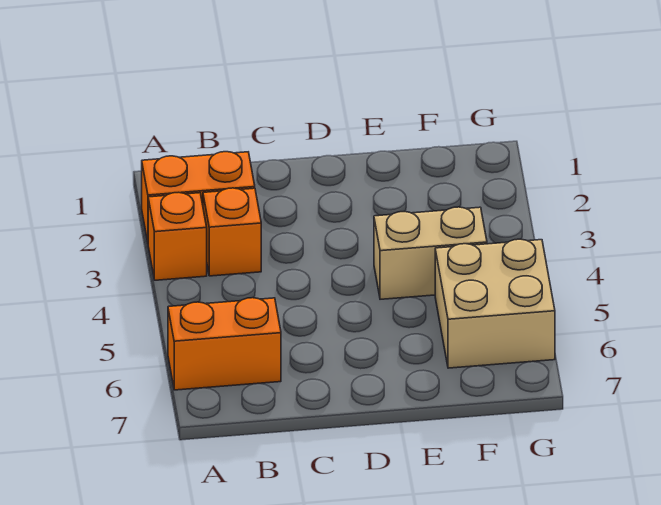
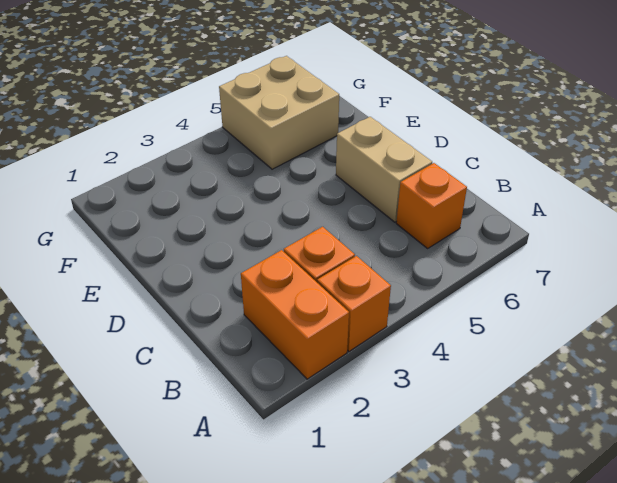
orange brick A6:B6 level 1 -> orange brick B6 level 1
tan brick E4:F4 level 1 -> tan brick C6:D6 level 1

